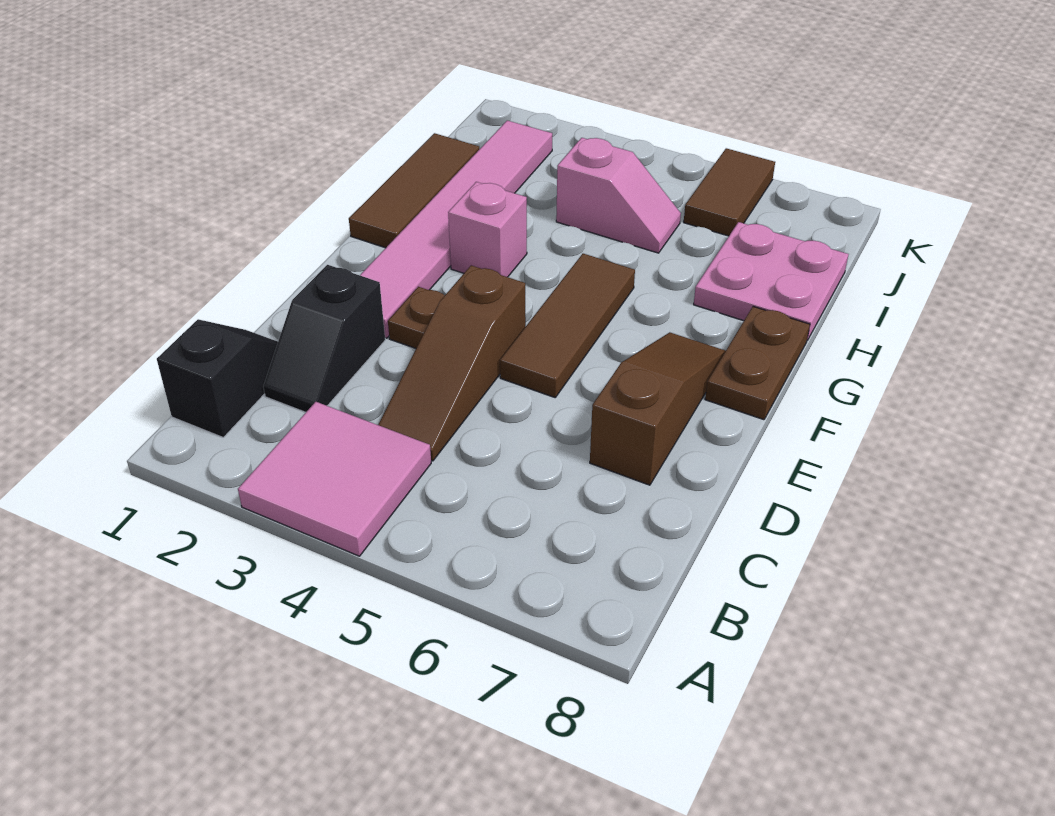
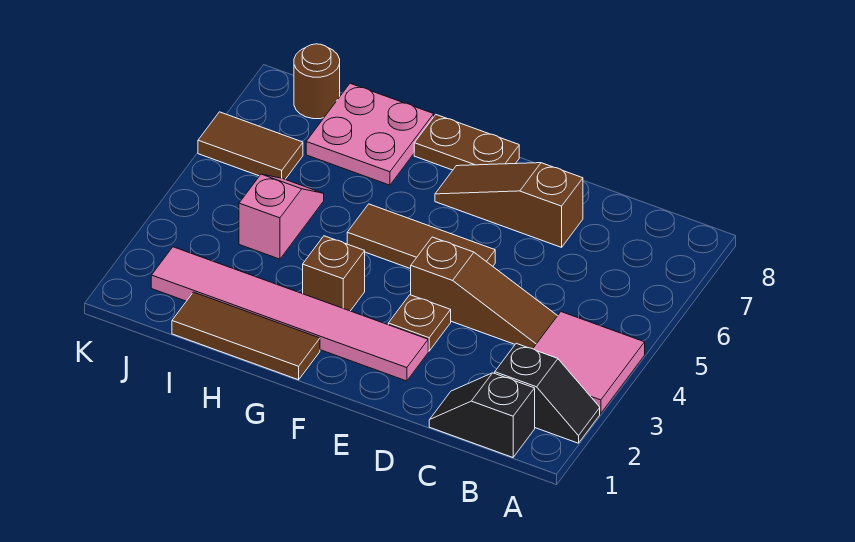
black slope C2:D2 level 1 top D -> black slope A2:B2 level 1 top B
pink brick G3 level 1 -> brown brick G3 level 1
none -> brown round brick J8 level 1

